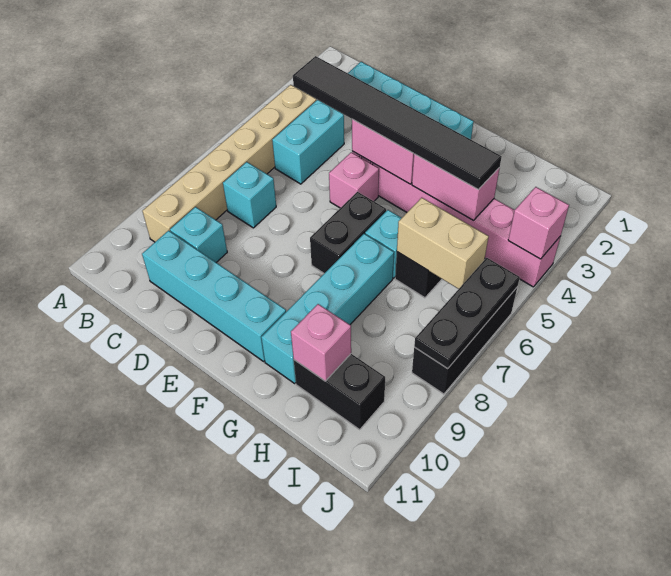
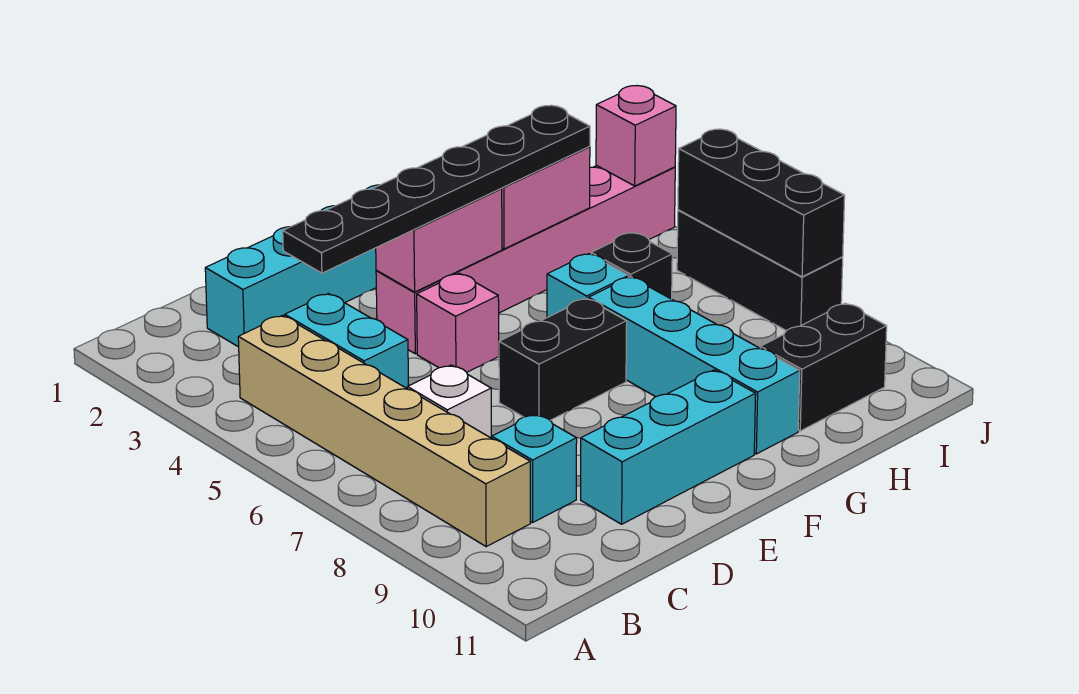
black tile C4:H4 level 3 -> black plate C4:H4 level 3
cyan brick C7 level 1 -> white brick C7 level 1
cyan brick C10:F10 level 1 -> cyan brick D10:F10 level 1
black brick F6:F7 level 1 -> black brick E7:F7 level 1
tan brick H6:I6 level 2 -> none
pink brick H10 level 2 -> none
black plate J6:J8 level 2 -> black brick J6:J8 level 2

